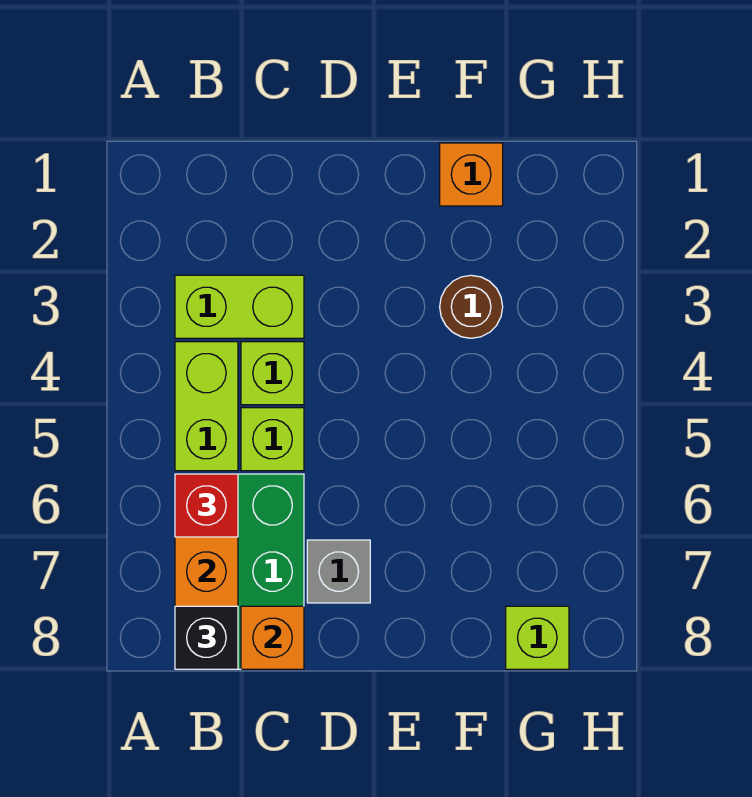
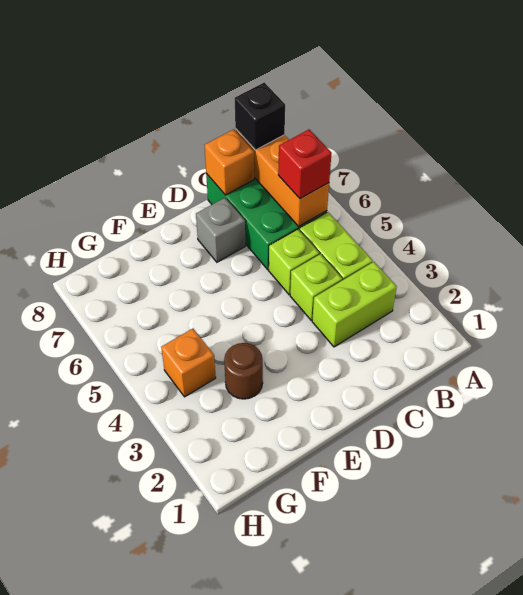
orange brick F1 level 1 -> orange brick G4 level 1
lime brick G8 level 1 -> none

